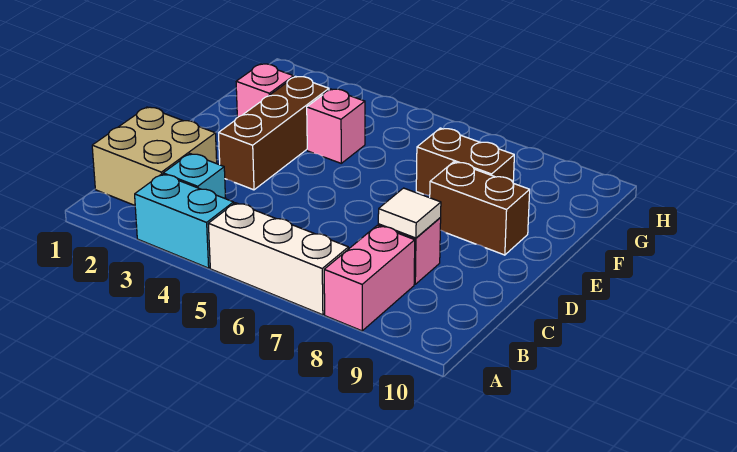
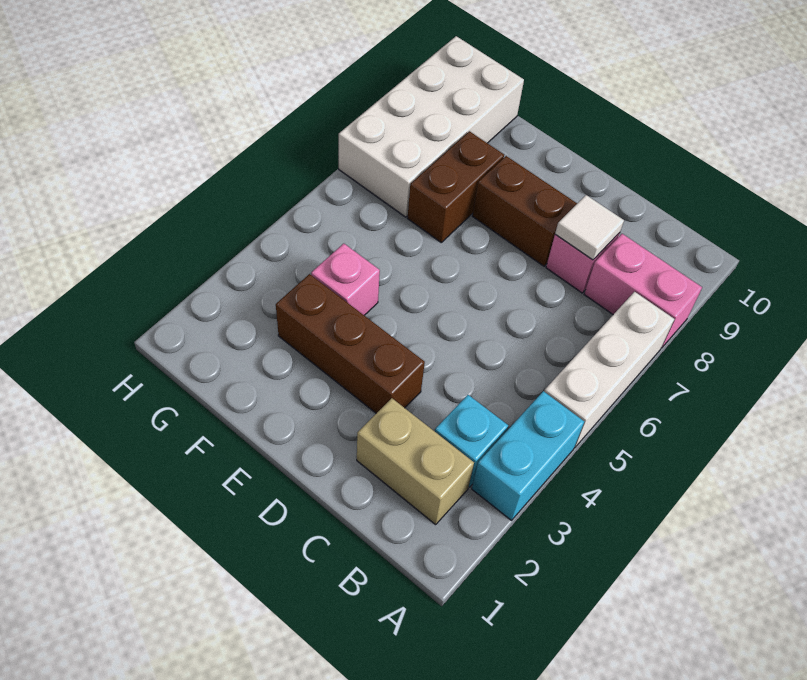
tan brick B1:C2 level 1 -> tan brick B2:C2 level 1
brown brick E8:E9 level 1 -> brown brick D8:E8 level 1
pink brick F2 level 1 -> none
none -> white brick G7:H10 level 1

